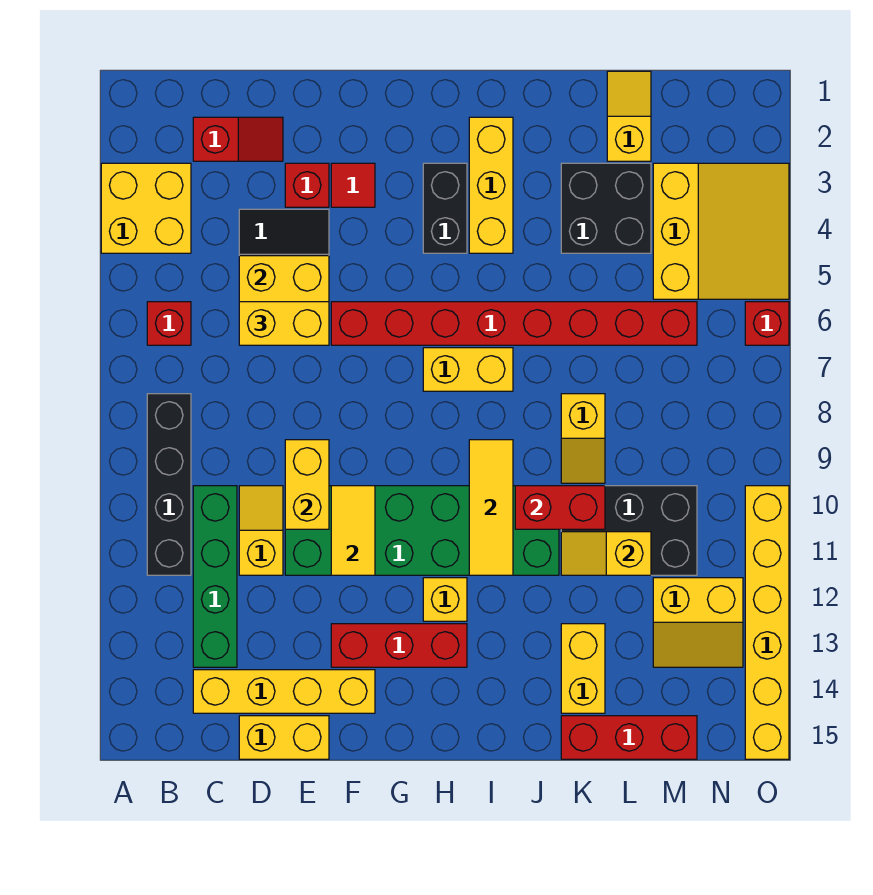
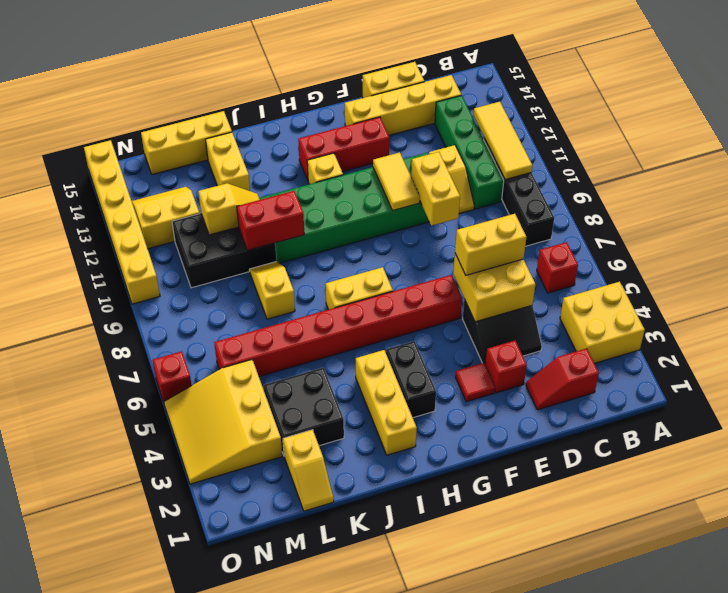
yellow tile I9:I11 level 2 -> yellow tile B10:B12 level 2
red brick K15:M15 level 1 -> yellow brick K15:M15 level 1

